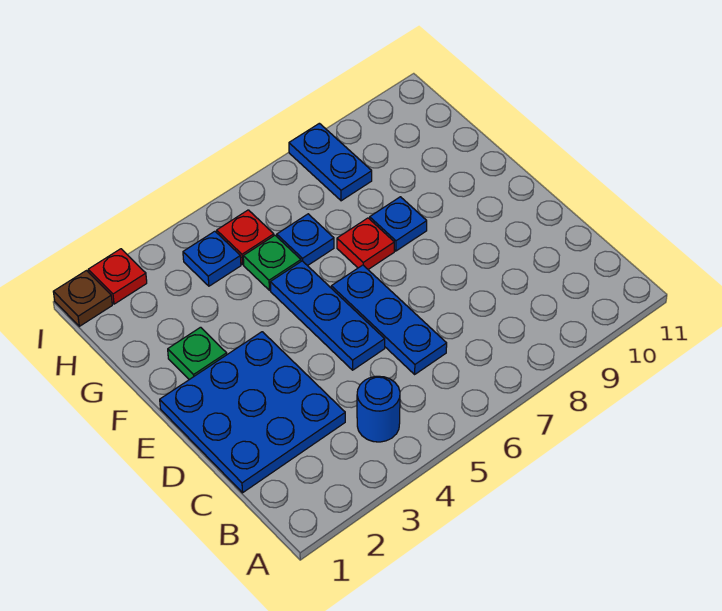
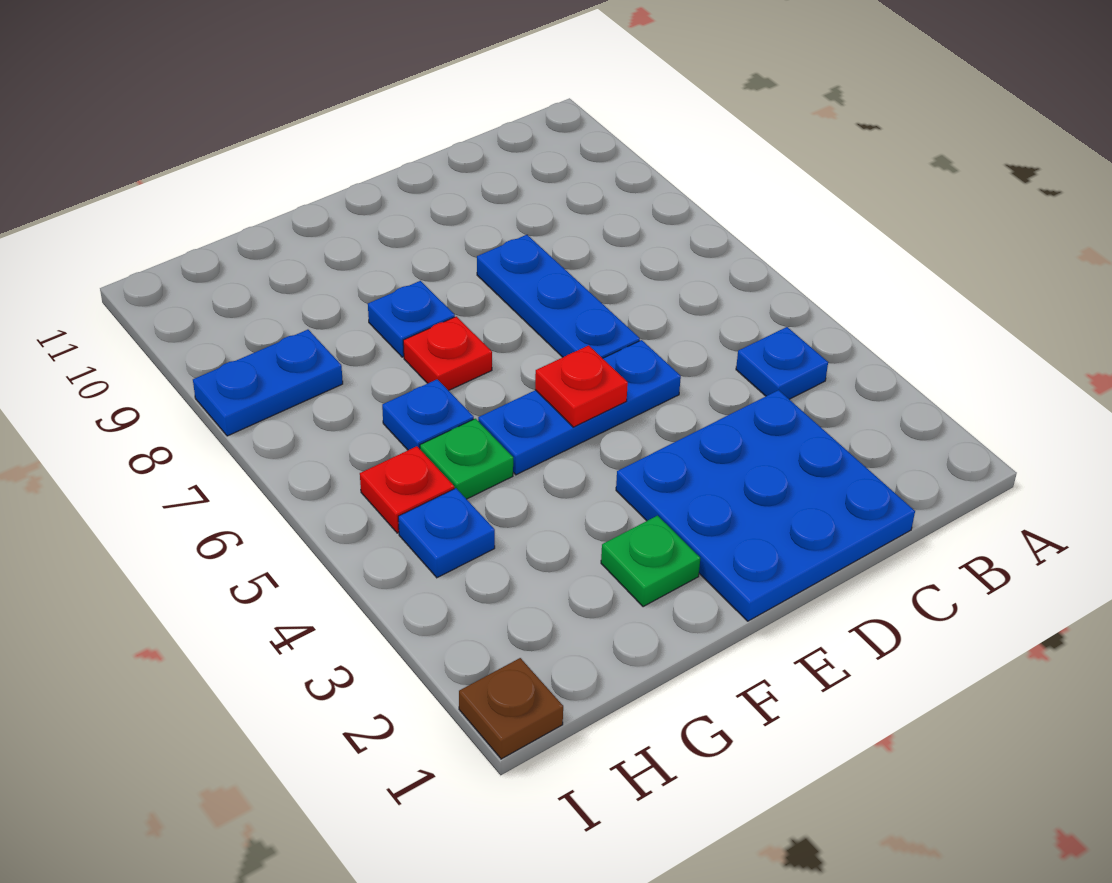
blue round brick B4 level 1 -> blue plate B4 level 1
blue plate C6:E6 level 1 -> blue plate D6:D8 level 1
red plate I2 level 1 -> red plate E5 level 2

